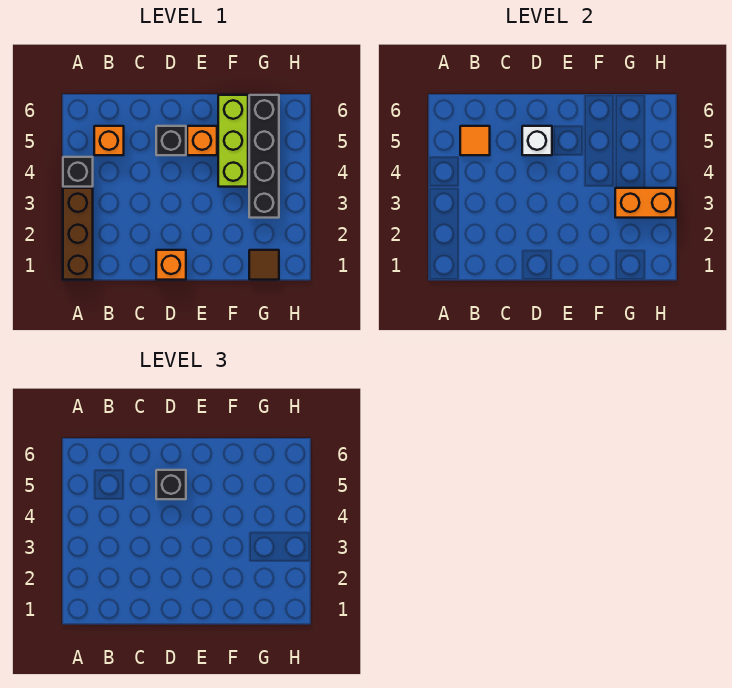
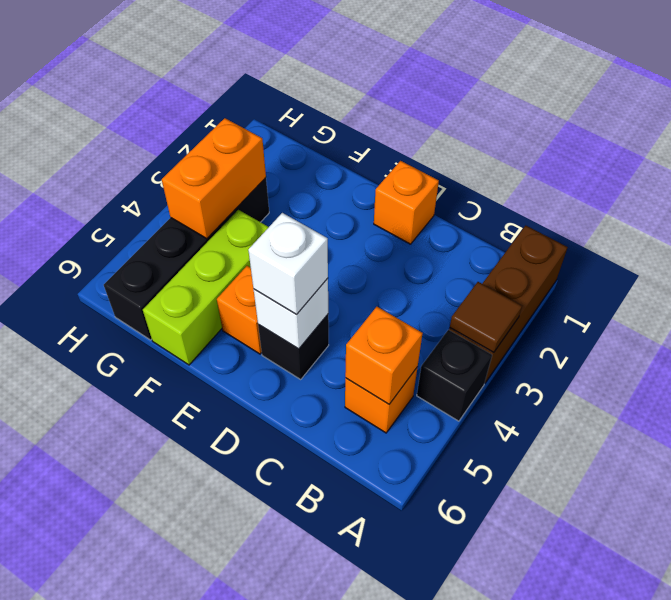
orange tile B5 level 2 -> orange brick B5 level 2
black brick D5 level 3 -> white brick D5 level 3
brown tile G1 level 1 -> brown tile A3 level 2
orange brick G3:H3 level 2 -> orange brick G3:G4 level 2

